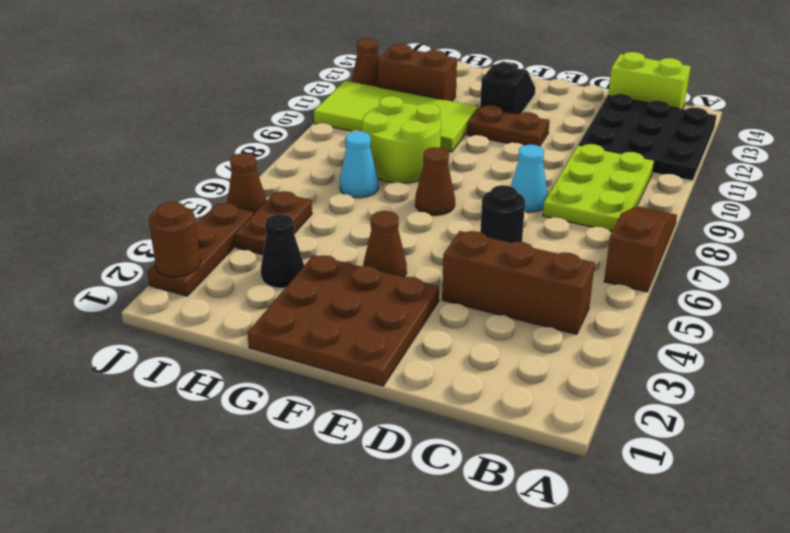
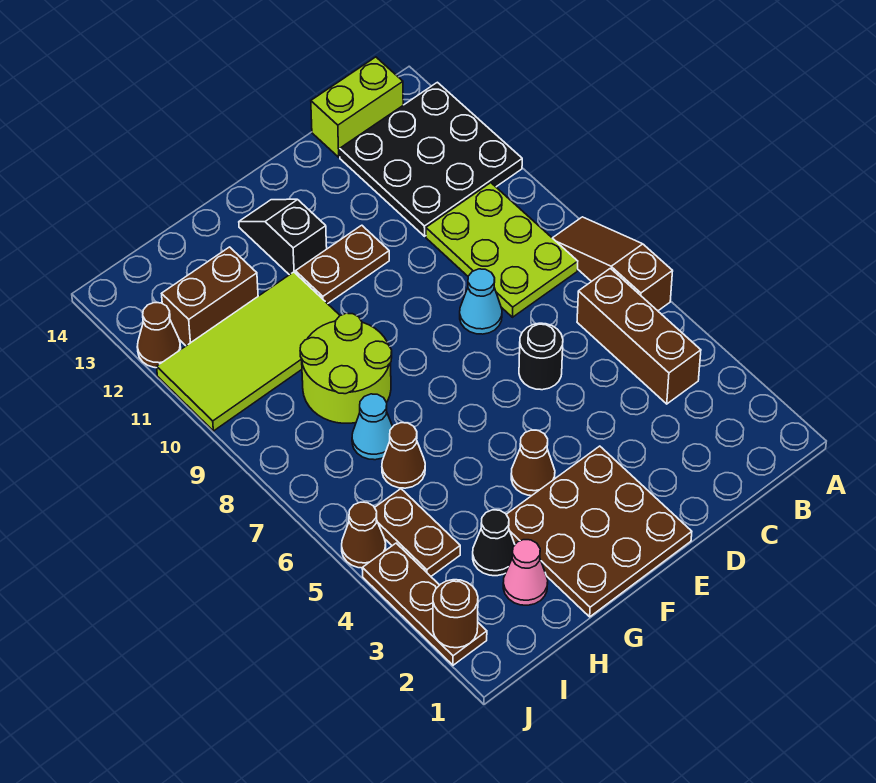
brown brick B4:D4 level 1 -> brown brick B4:B6 level 1
brown cone F7 level 1 -> brown cone H6 level 1
none -> pink cone H2 level 1

